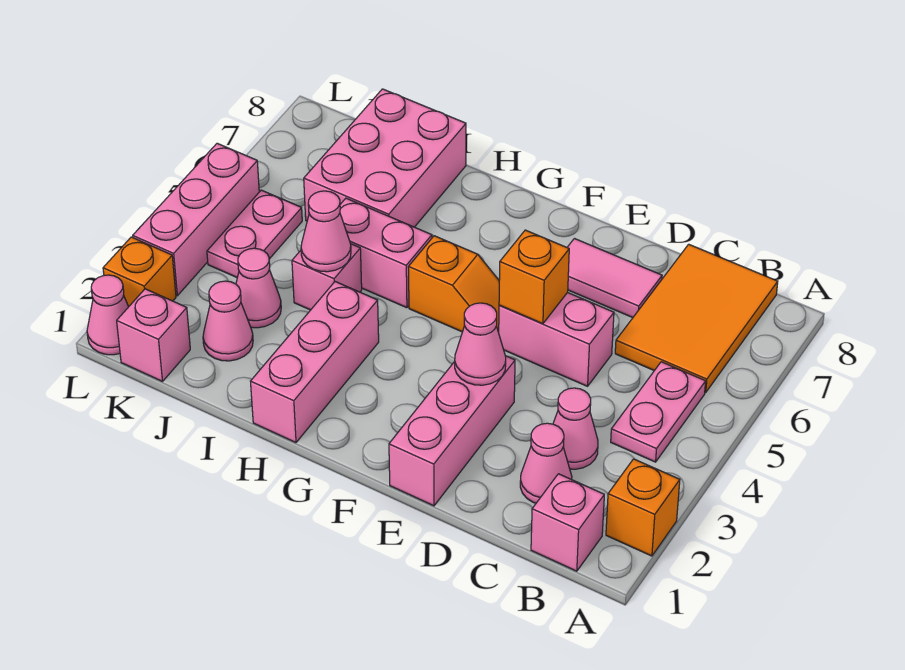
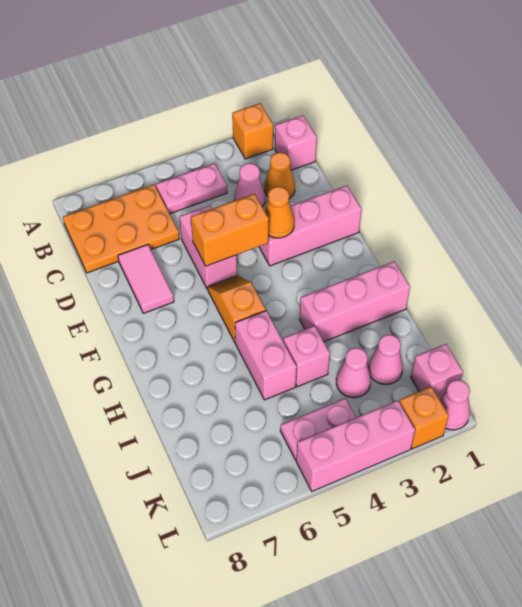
orange tile B6:C8 level 1 -> orange plate B6:C8 level 1
pink cone C2 level 1 -> orange cone C2 level 1
pink cone E3 level 2 -> orange cone E3 level 2
orange brick E5 level 2 -> orange brick E4:E5 level 2
pink cone I4 level 2 -> none
pink brick I6:J8 level 1 -> none

